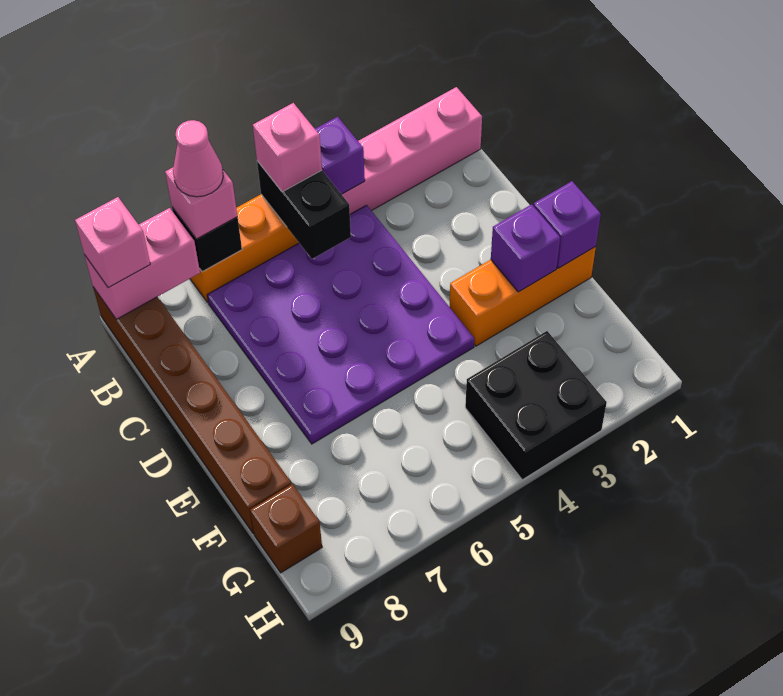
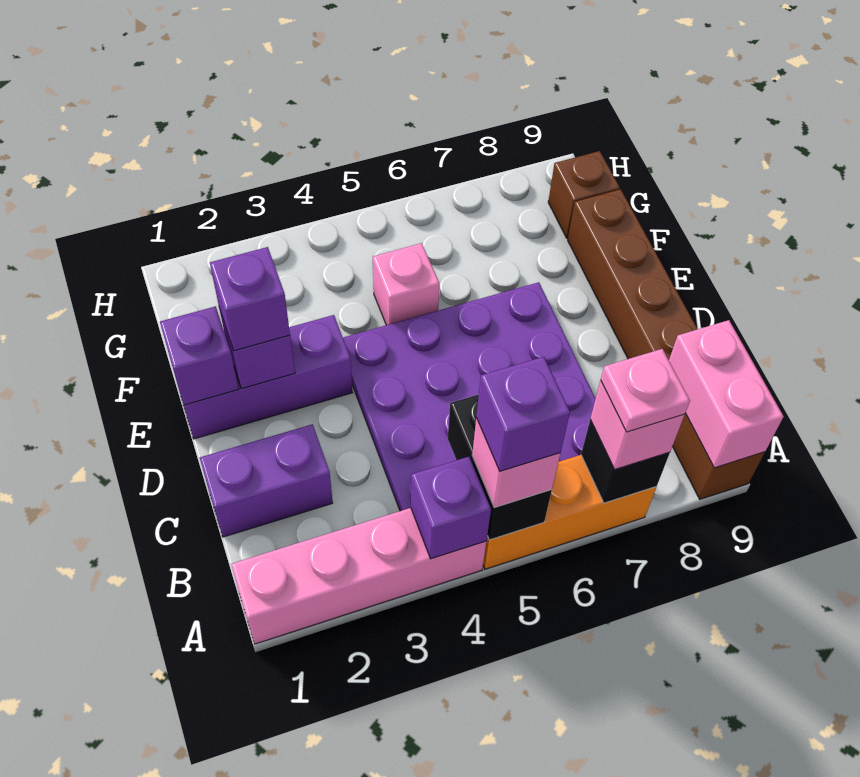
none -> purple brick A5 level 4
pink cone A7 level 4 -> pink plate A7 level 4
pink brick A8:A9 level 2 -> pink brick A9:B9 level 2
pink brick A9 level 3 -> pink brick F5 level 1
none -> purple brick C1:C2 level 1
orange brick E1:E3 level 1 -> purple brick E1:E3 level 1
none -> purple brick E2 level 3
black brick G3:H4 level 1 -> none

